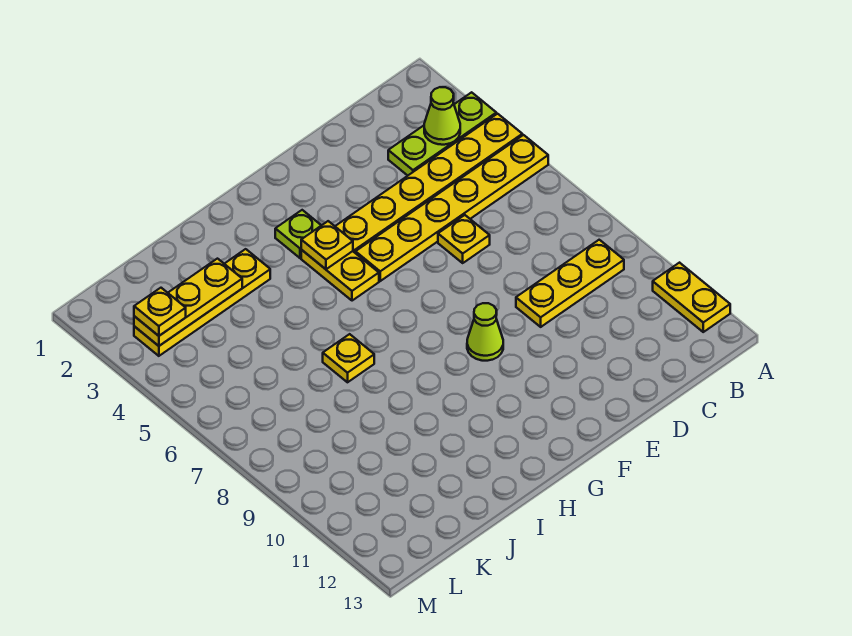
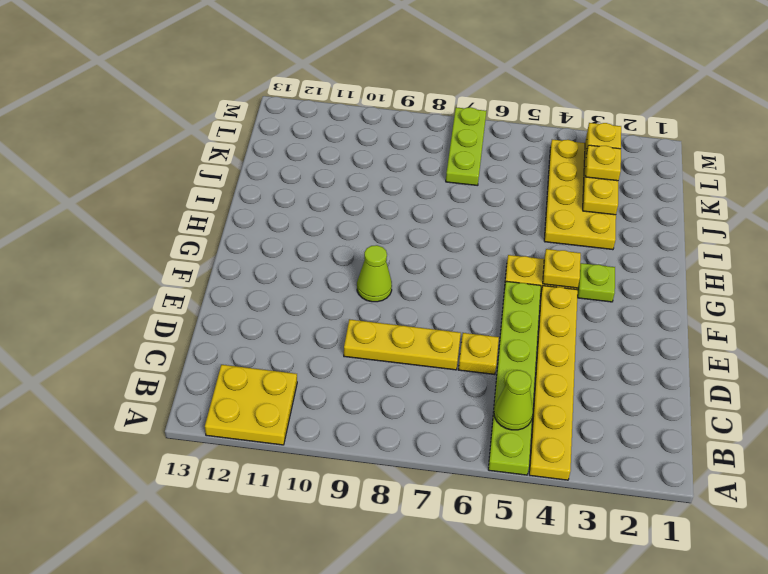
lime plate A3:C3 level 1 -> lime plate K7:M7 level 1
yellow plate A5:F5 level 1 -> lime plate A5:F5 level 1
yellow plate A11:A12 level 1 -> yellow plate A11:B12 level 1
lime cone B3 level 2 -> lime cone B5 level 2
yellow plate B9:D9 level 1 -> yellow plate D7:D9 level 1
yellow plate I3:L3 level 1 -> yellow plate I3:L4 level 1
yellow plate I7 level 1 -> yellow plate K3 level 3

